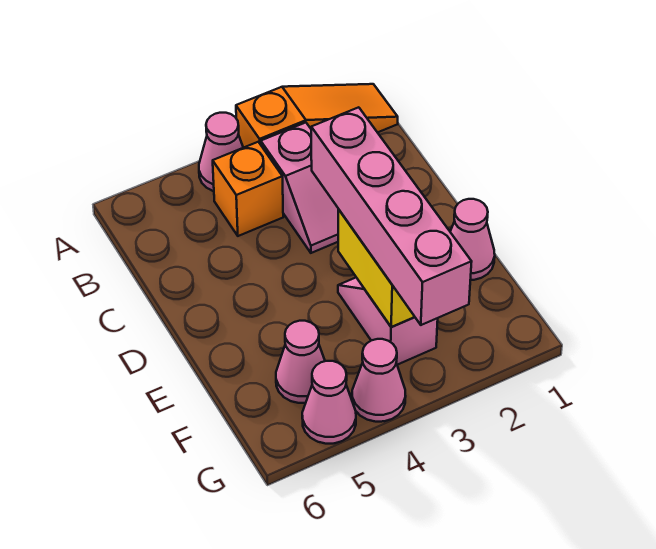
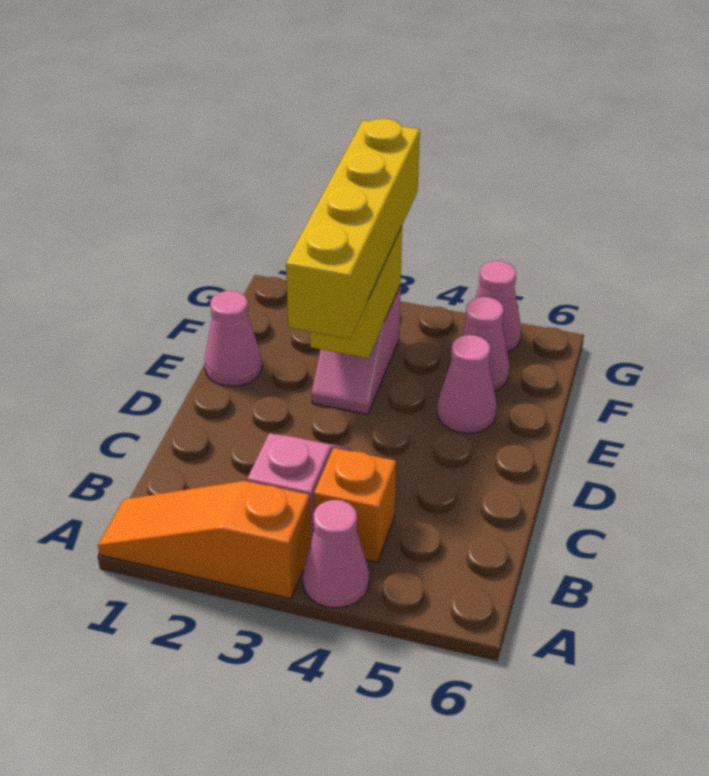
pink brick D3:G3 level 3 -> yellow brick D3:G3 level 3
pink cone G4 level 1 -> pink cone E5 level 1

